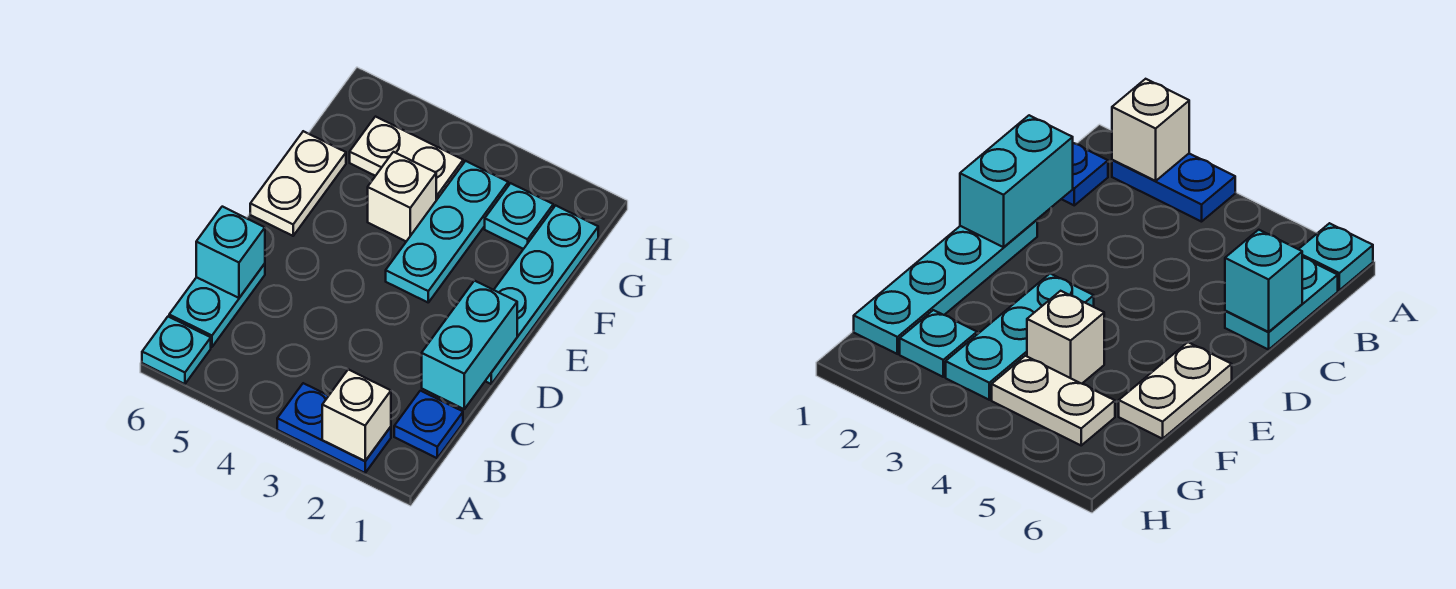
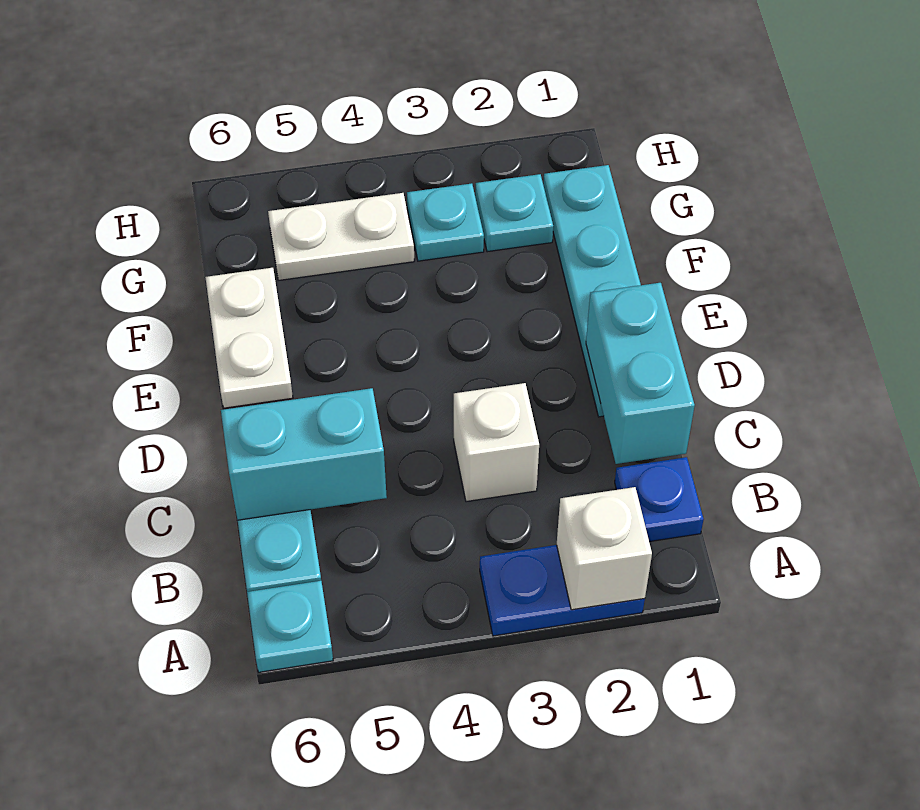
cyan brick C6 level 2 -> cyan brick C5:C6 level 2
cyan plate E3:G3 level 1 -> cyan plate G3 level 1
white brick F4 level 1 -> white brick C3 level 1

